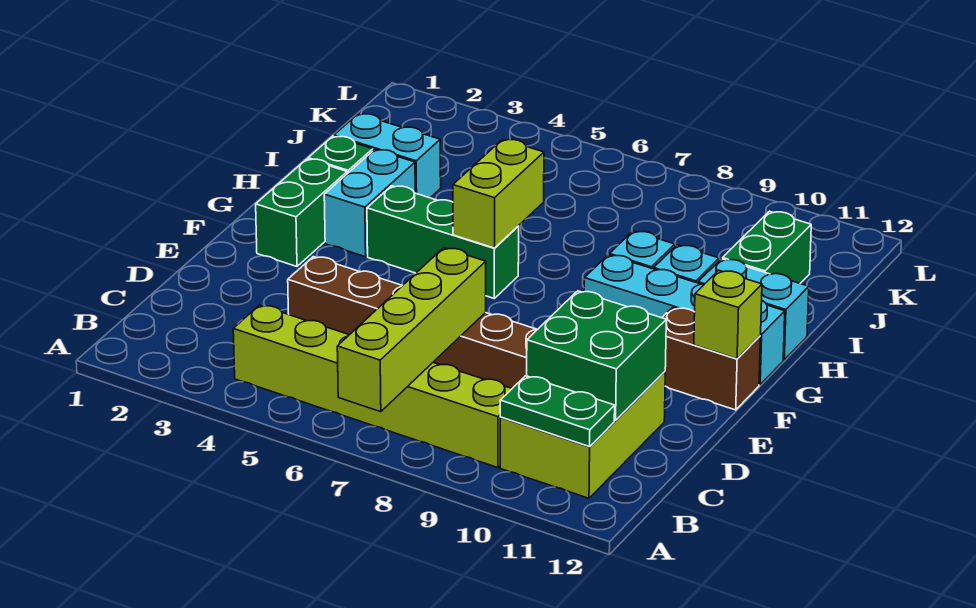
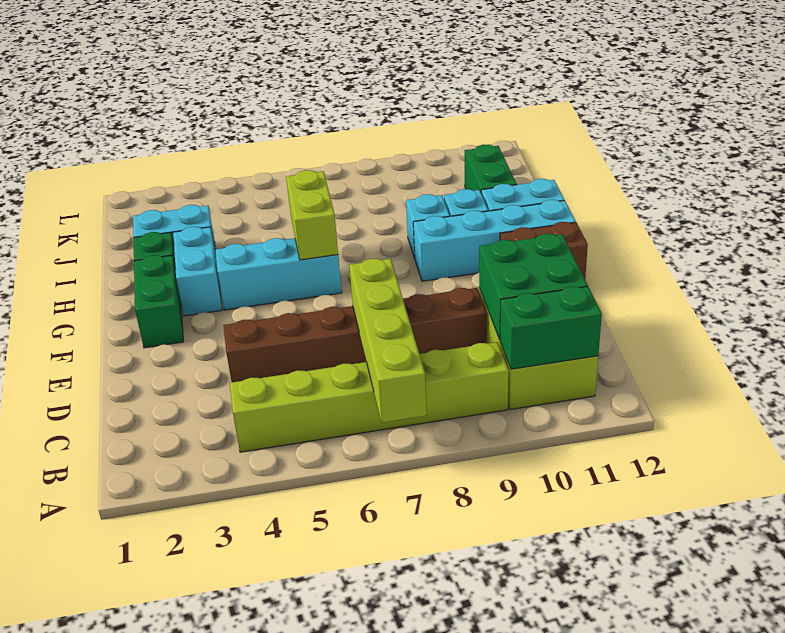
green plate B10:B11 level 2 -> green brick B10:B11 level 2
lime brick F12 level 2 -> none
green brick G4:G6 level 1 -> cyan brick G4:G6 level 1

